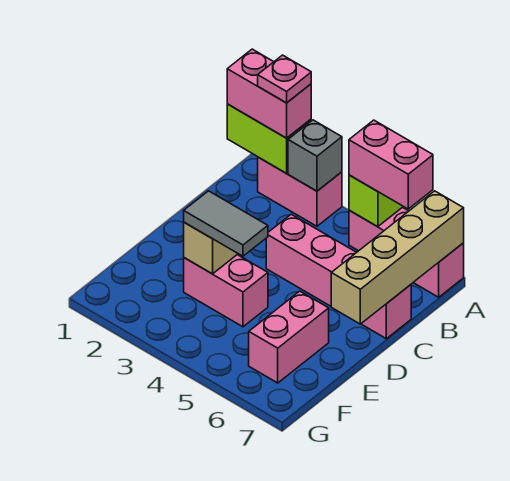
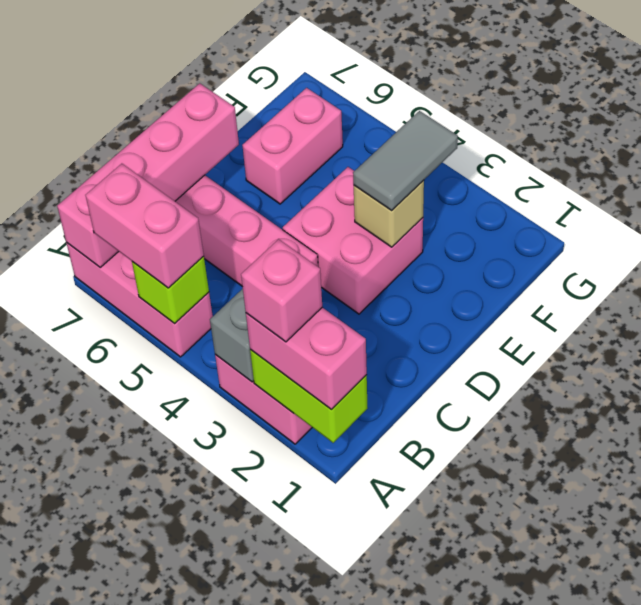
pink plate A2 level 4 -> pink brick A2 level 4
tan brick A7:D7 level 2 -> pink brick A7:D7 level 2
pink brick E3:E4 level 1 -> pink brick D3:E4 level 1
grey tile E3:E4 level 3 -> grey tile E3:F3 level 3

